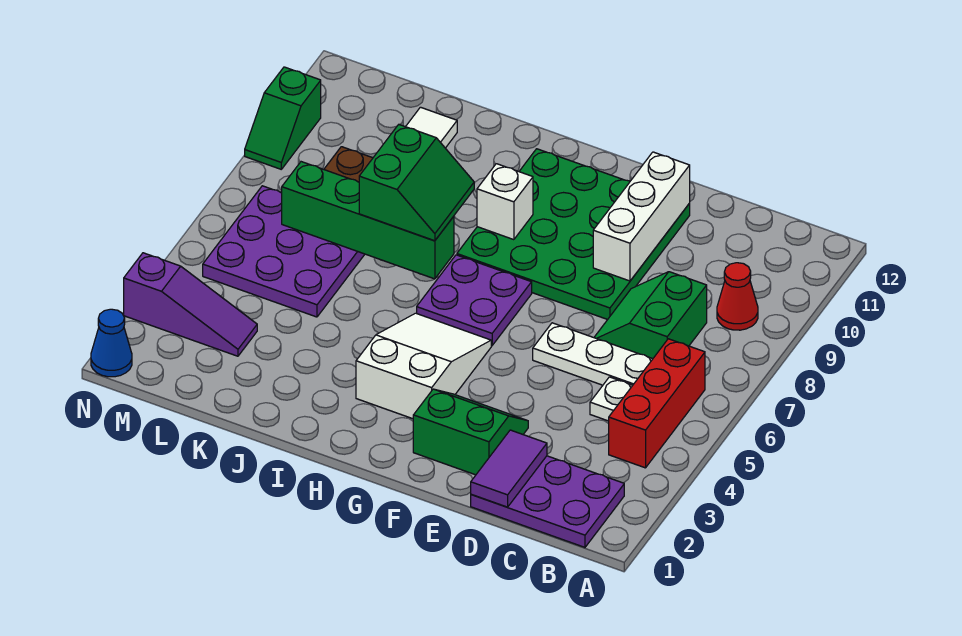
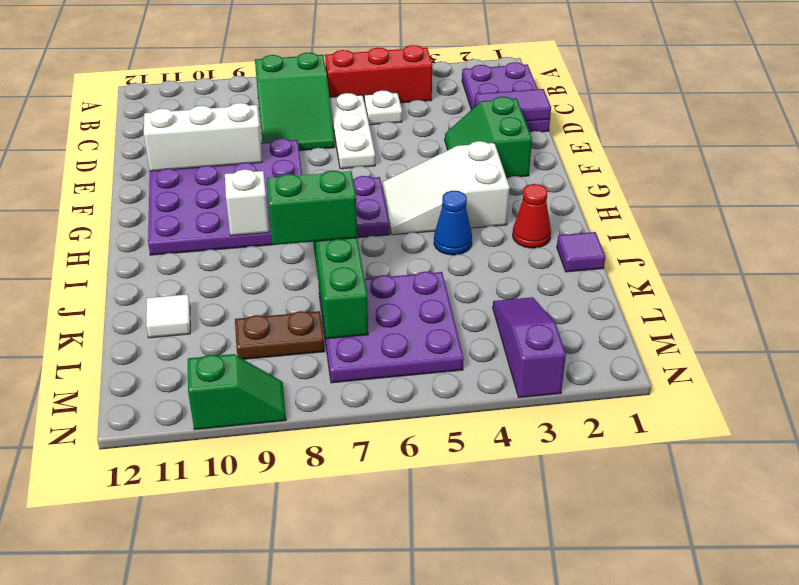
red cone B9 level 1 -> red cone I2 level 1
green slope C7:D8 level 1 top C -> green slope B7:D8 level 1 top B
green plate E8:H11 level 1 -> purple plate E8:H11 level 1
none -> purple tile J1 level 1
blue cone N1 level 1 -> blue cone I4 level 1

